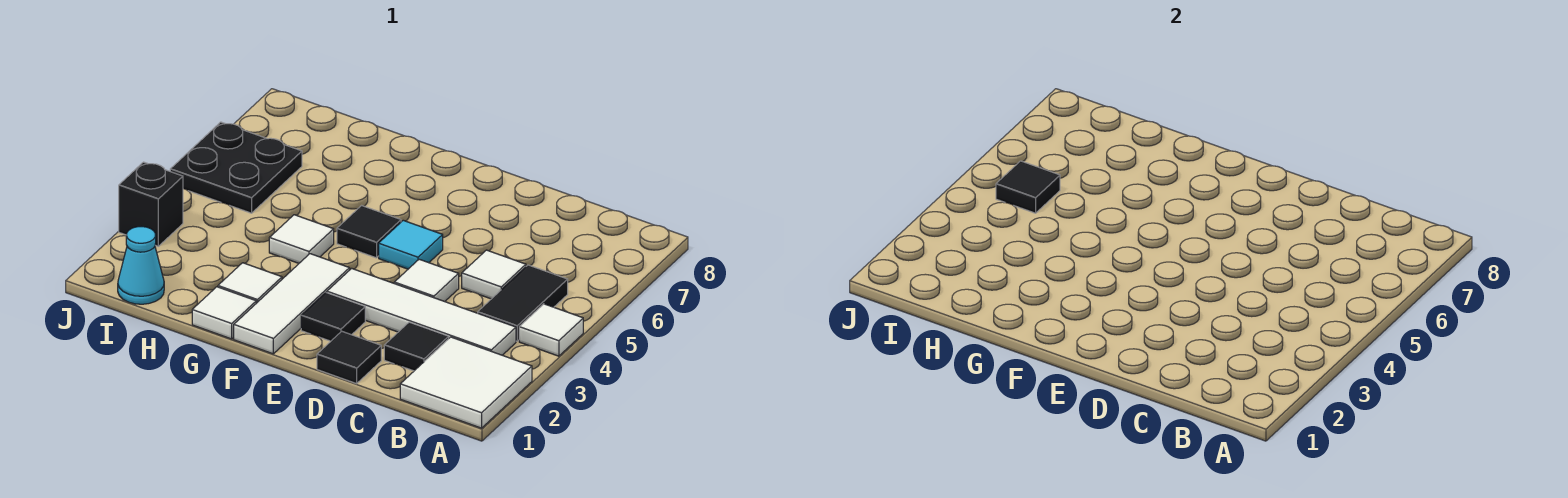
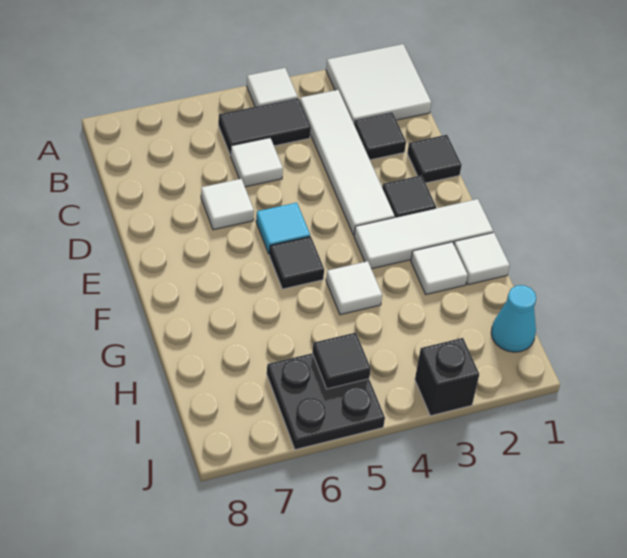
white tile D4 level 1 -> white tile D6 level 1

